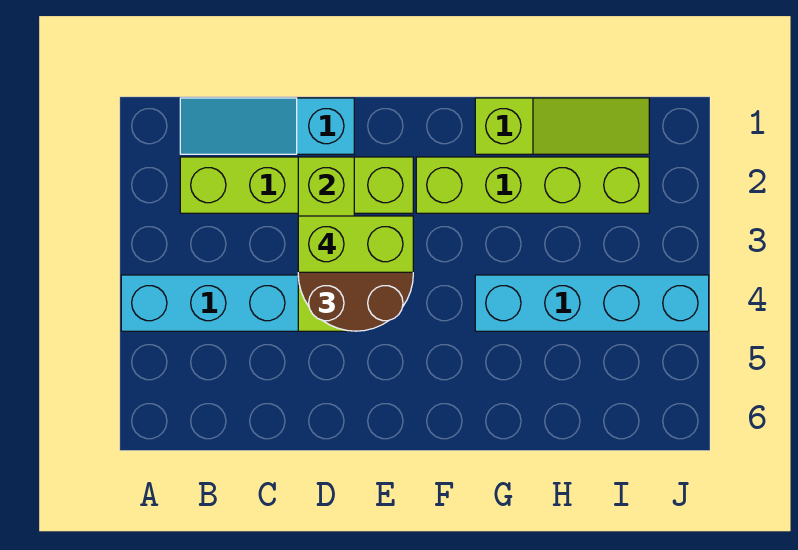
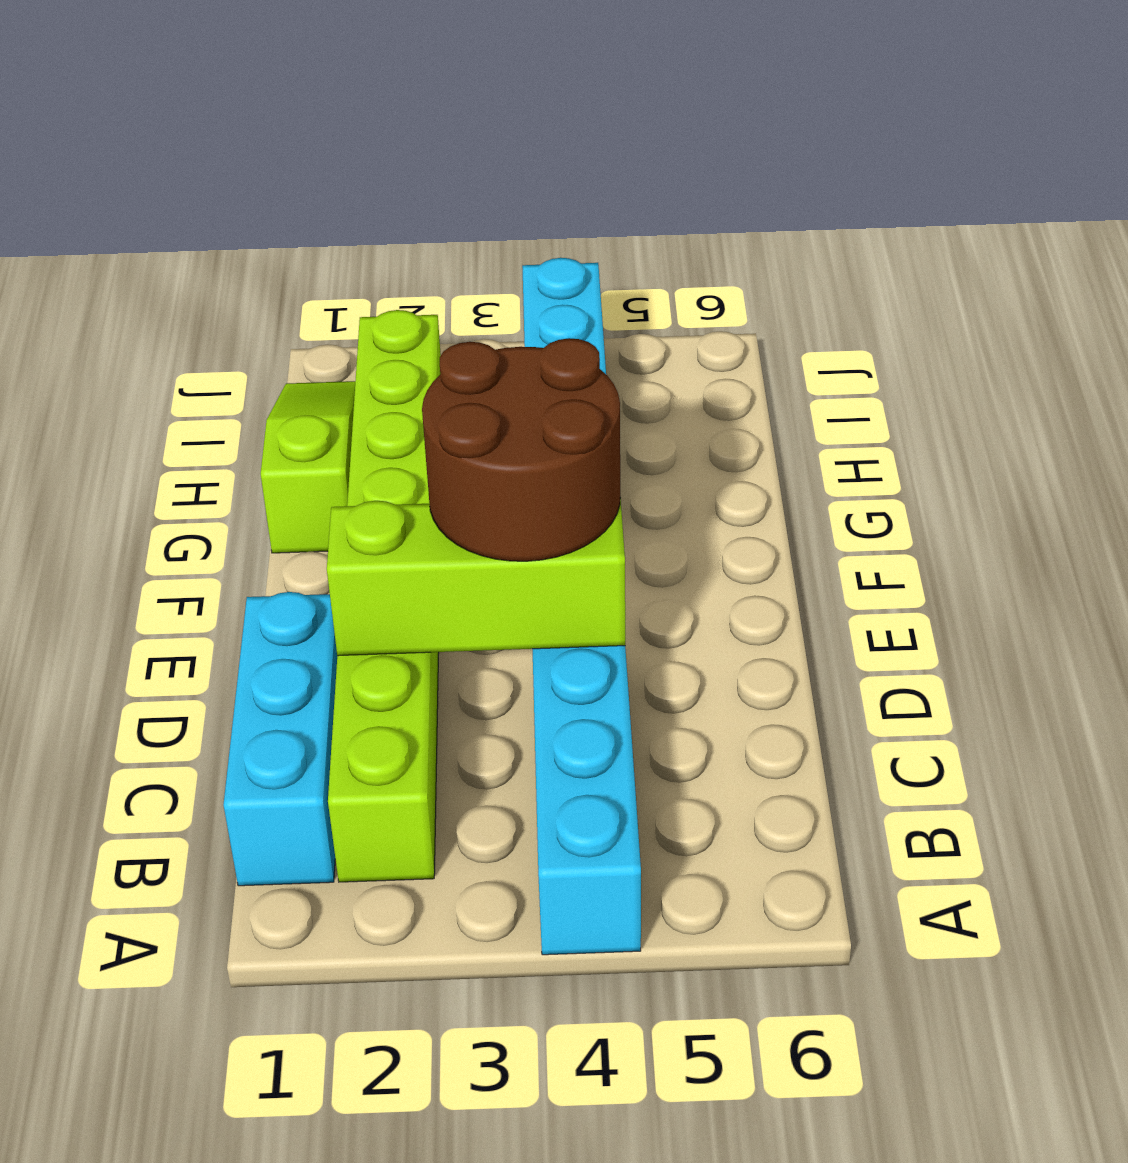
cyan slope B1:D1 level 1 top D -> cyan brick B1:D1 level 1
lime brick D3:E3 level 4 -> none

